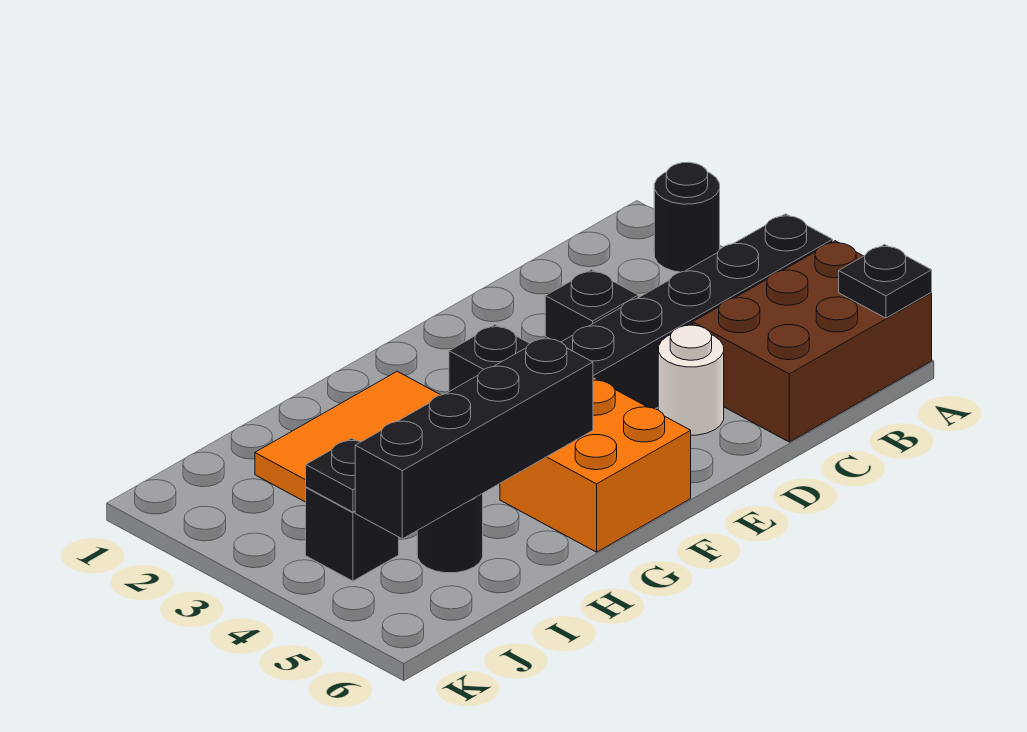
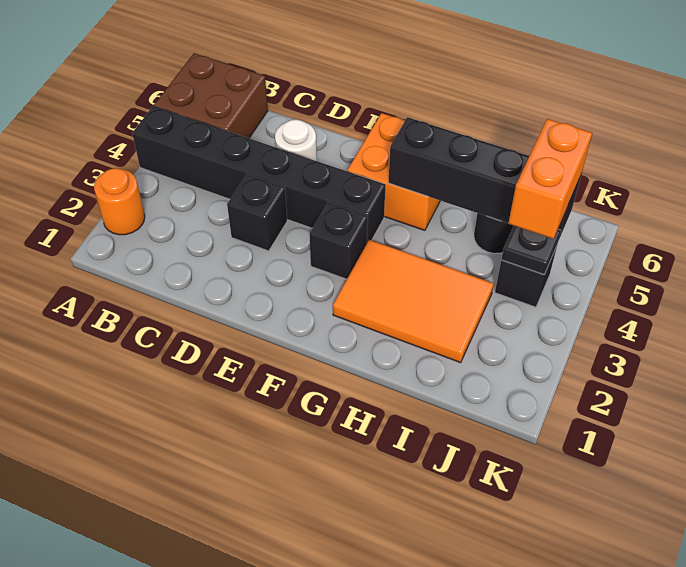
black round brick A2 level 1 -> orange round brick A2 level 1
brown brick A5:C6 level 1 -> brown brick A5:B6 level 1
black plate A6 level 2 -> none
none -> orange brick J4:J5 level 3

